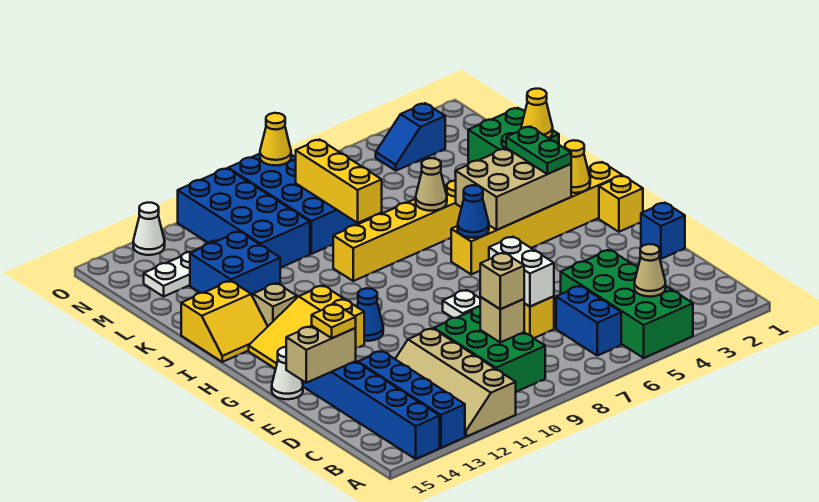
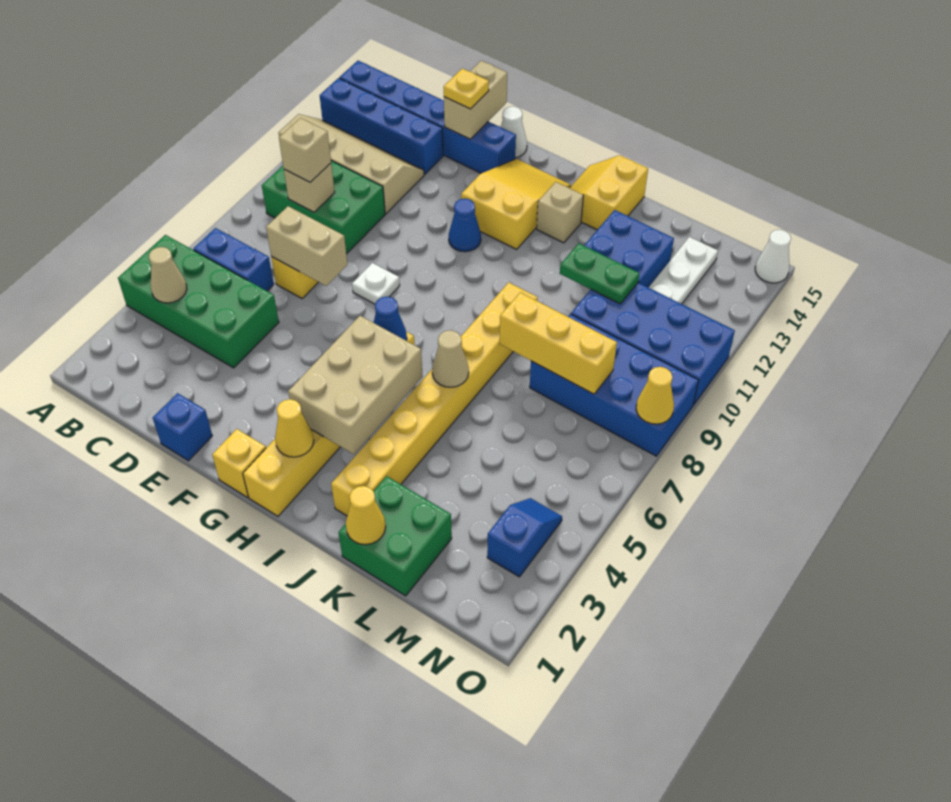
white brick D7:E7 level 2 -> tan brick D7:E7 level 2
green plate H3:I3 level 3 -> green plate K11:L11 level 2
white cone O13 level 1 -> white cone O15 level 1

